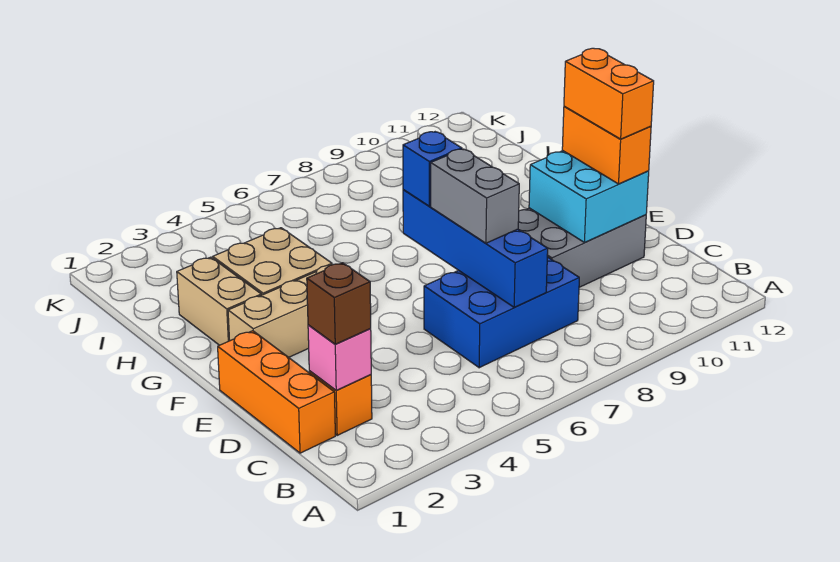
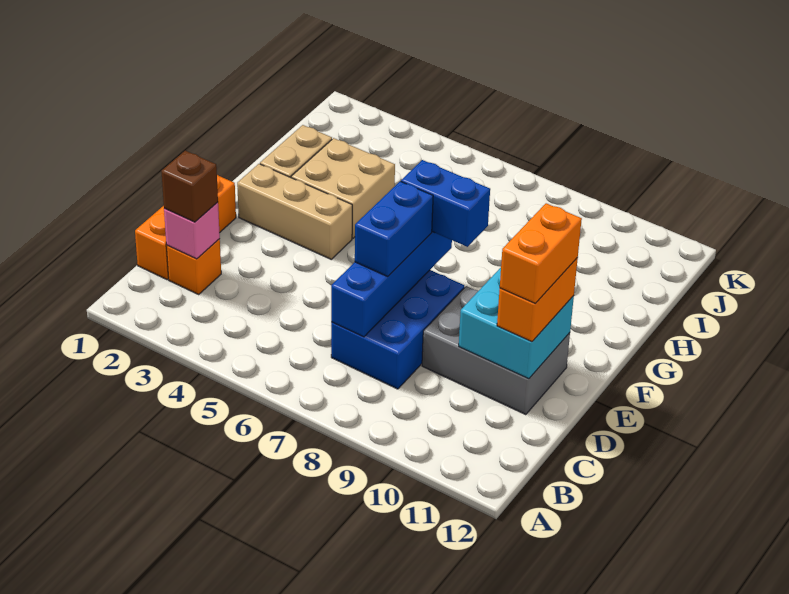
blue brick C6:D8 level 1 -> blue brick C7:E8 level 1
grey brick D7:E7 level 3 -> blue brick D7:E7 level 3
blue brick F7 level 3 -> blue brick F7:F8 level 3

